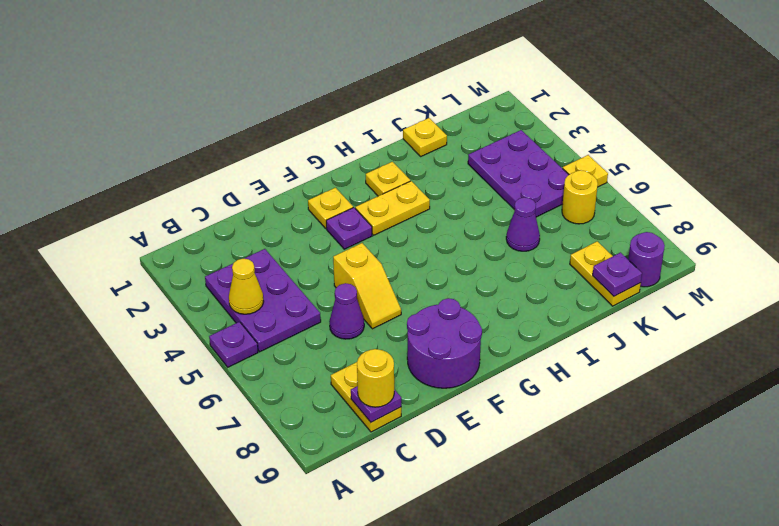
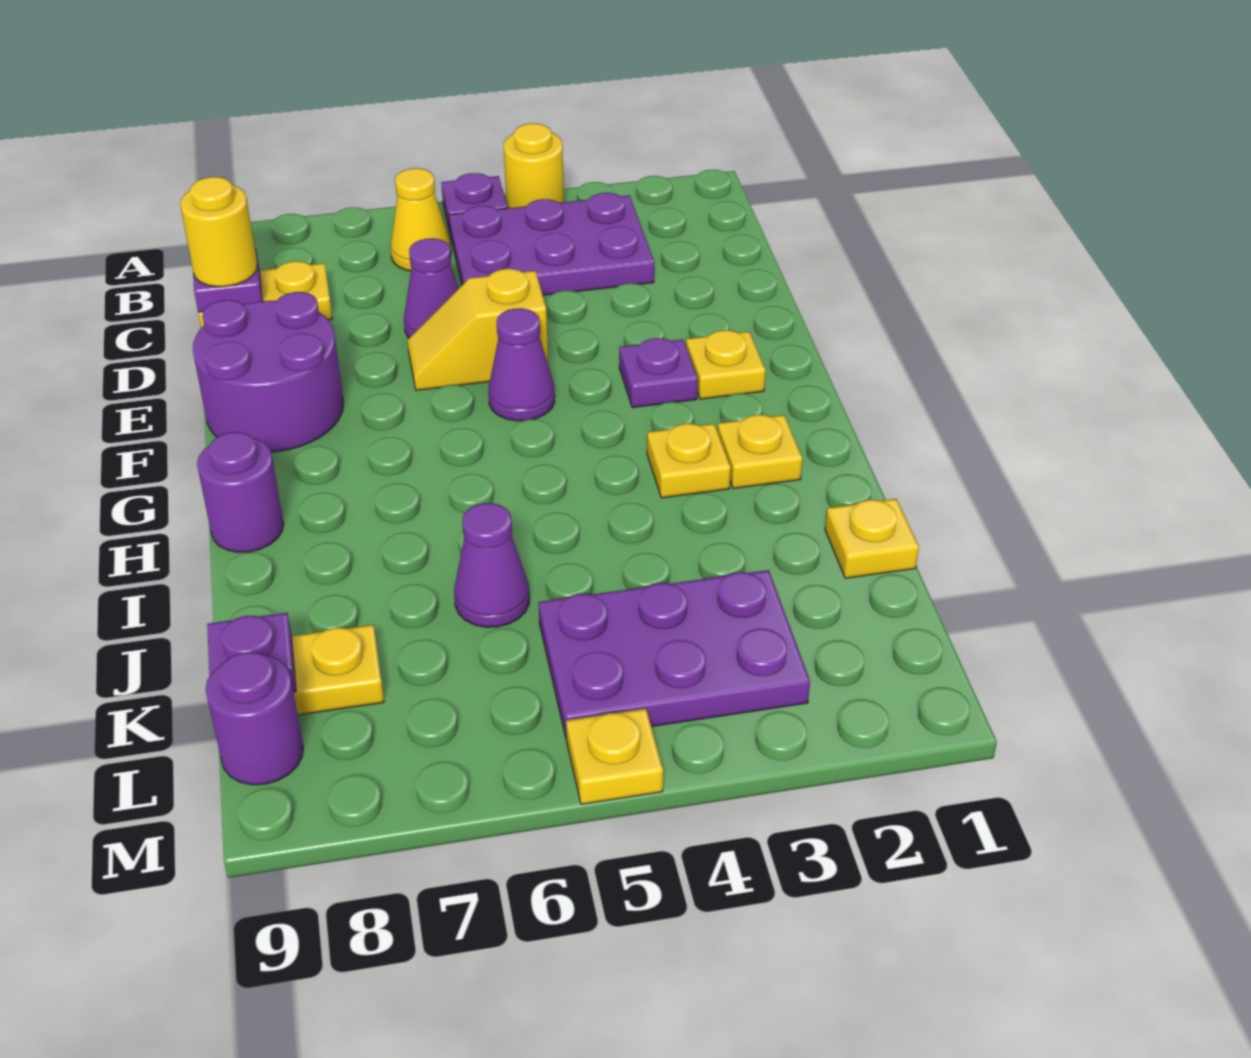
yellow cone B4 level 2 -> yellow cone B6 level 1
none -> purple cone F5 level 1
yellow plate G3:H3 level 1 -> yellow plate H3 level 1
none -> purple round brick H9 level 1
yellow round brick L6 level 1 -> yellow round brick A4 level 1

